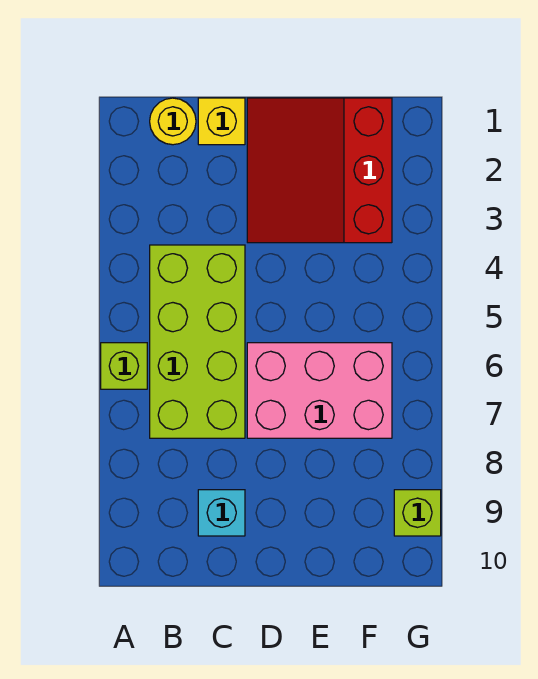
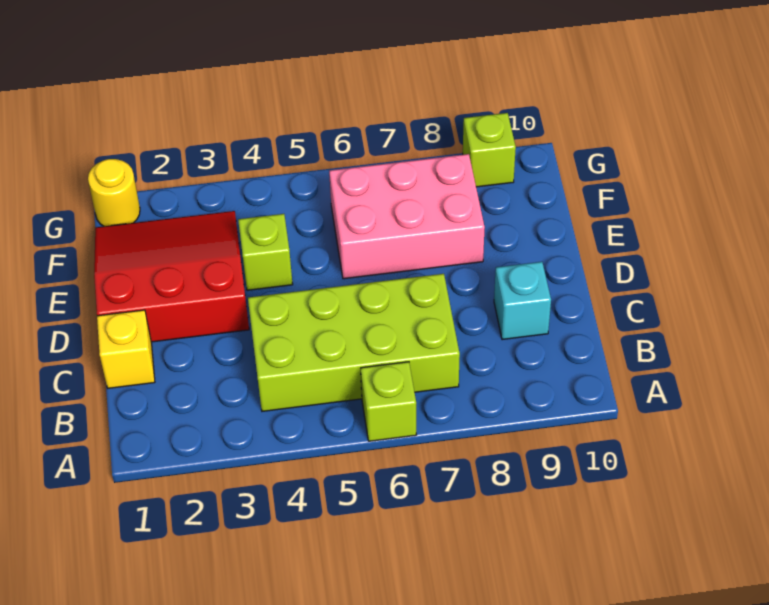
yellow round brick B1 level 1 -> yellow round brick G1 level 1
red slope D1:F3 level 1 top F -> red slope D1:F3 level 1 top D
pink brick D6:F7 level 1 -> pink brick E6:F8 level 1
none -> lime brick E4 level 1

